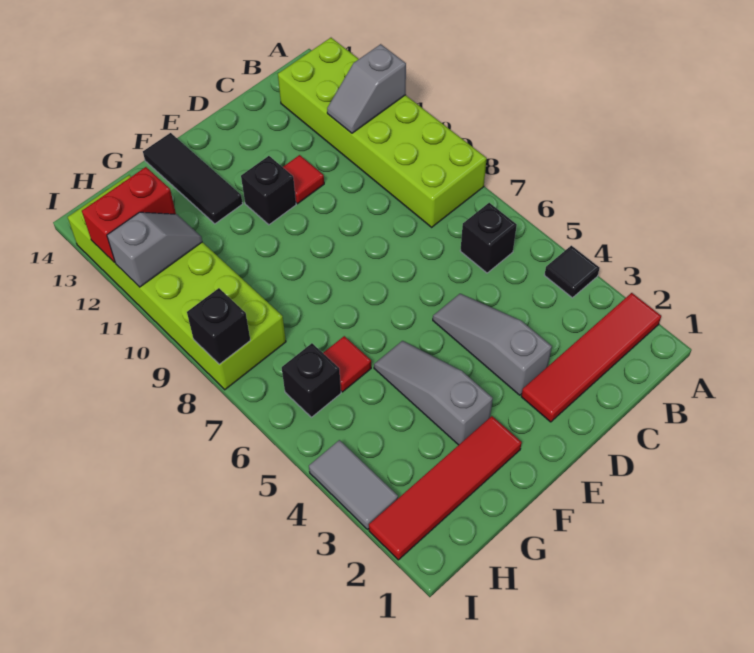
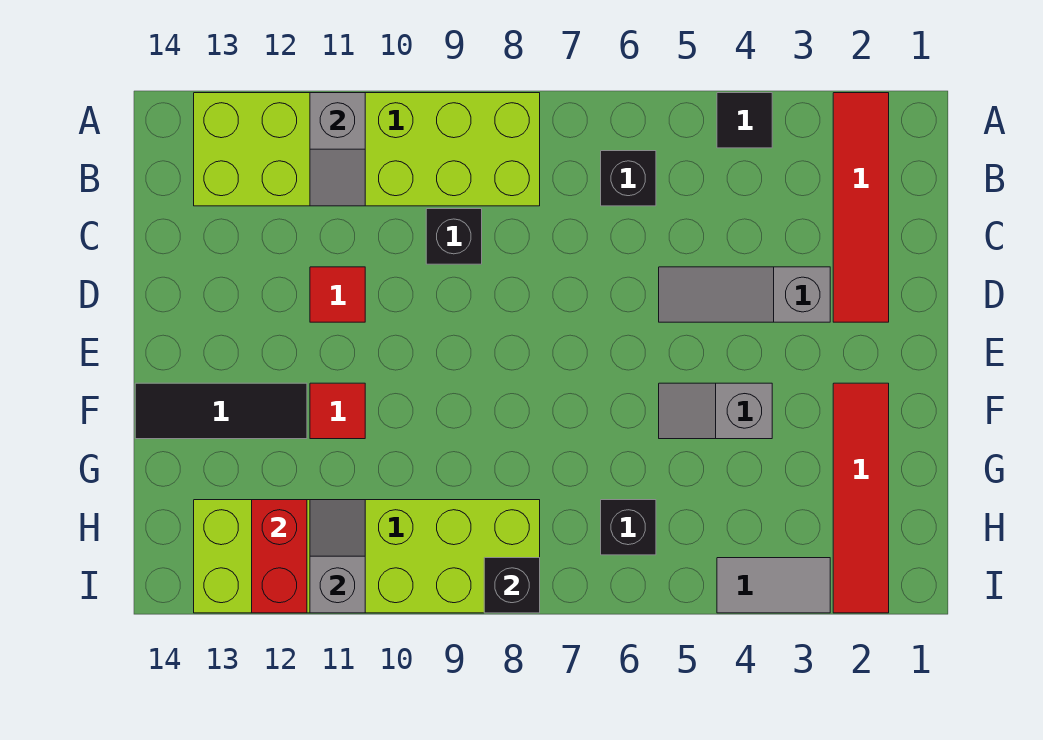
black brick E11 level 1 -> black brick C9 level 1
grey slope F3:F5 level 1 top 3 -> grey slope F4:F5 level 1 top 4
red tile G6 level 1 -> red tile F11 level 1

